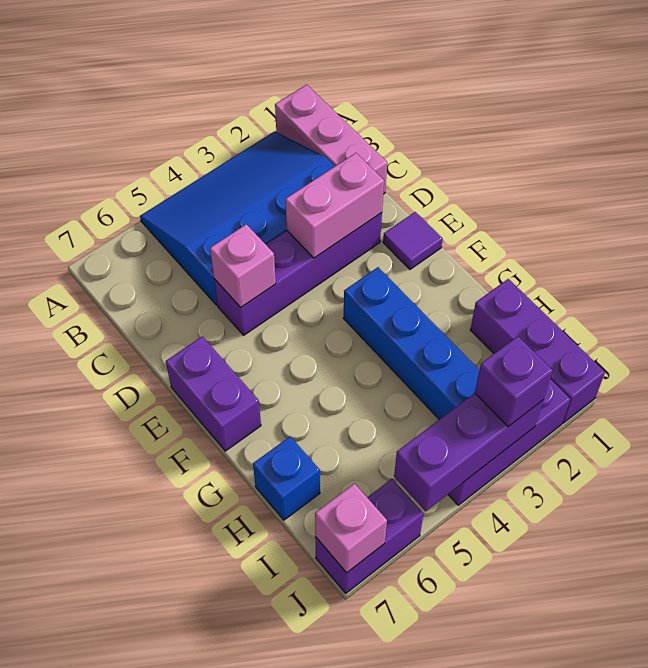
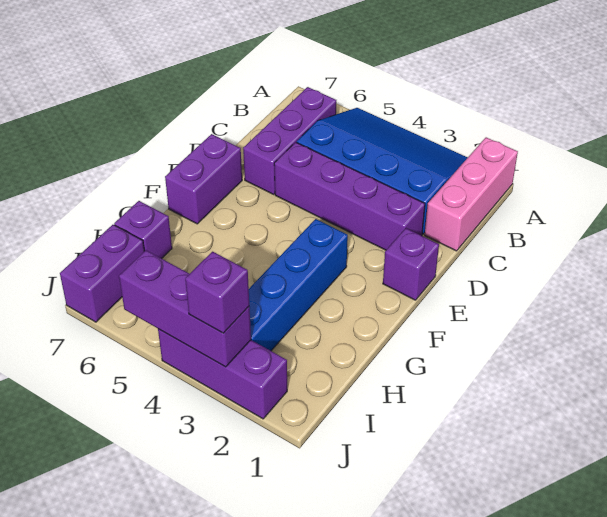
pink brick D2:D3 level 2 -> none
pink brick D5 level 2 -> none
purple tile E1 level 1 -> purple brick E1 level 1
purple brick H1:J1 level 1 -> purple brick B6:D6 level 1
blue brick H7 level 1 -> purple brick H7 level 1
purple brick J6:J7 level 1 -> purple brick I7:J7 level 1
pink brick J7 level 2 -> none

